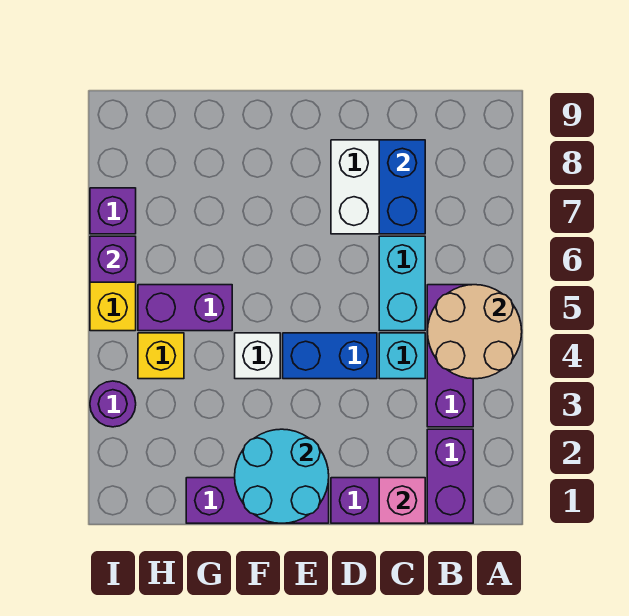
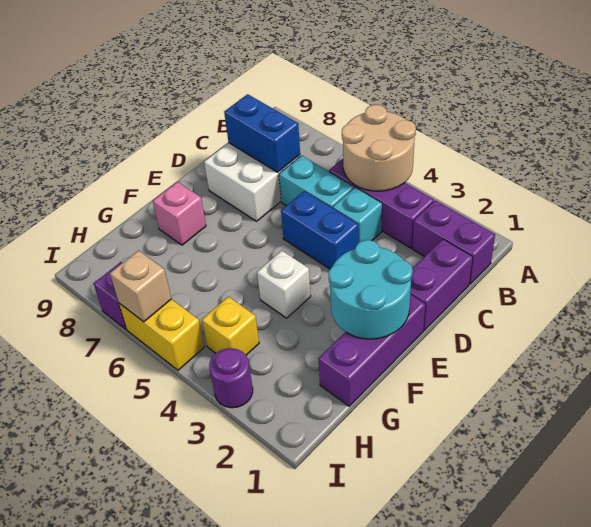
pink brick C1 level 2 -> pink brick F8 level 1
blue brick D4:E4 level 1 -> blue brick D4:D5 level 1
purple brick G5:H5 level 1 -> none
purple brick I6 level 2 -> tan brick I6 level 2

